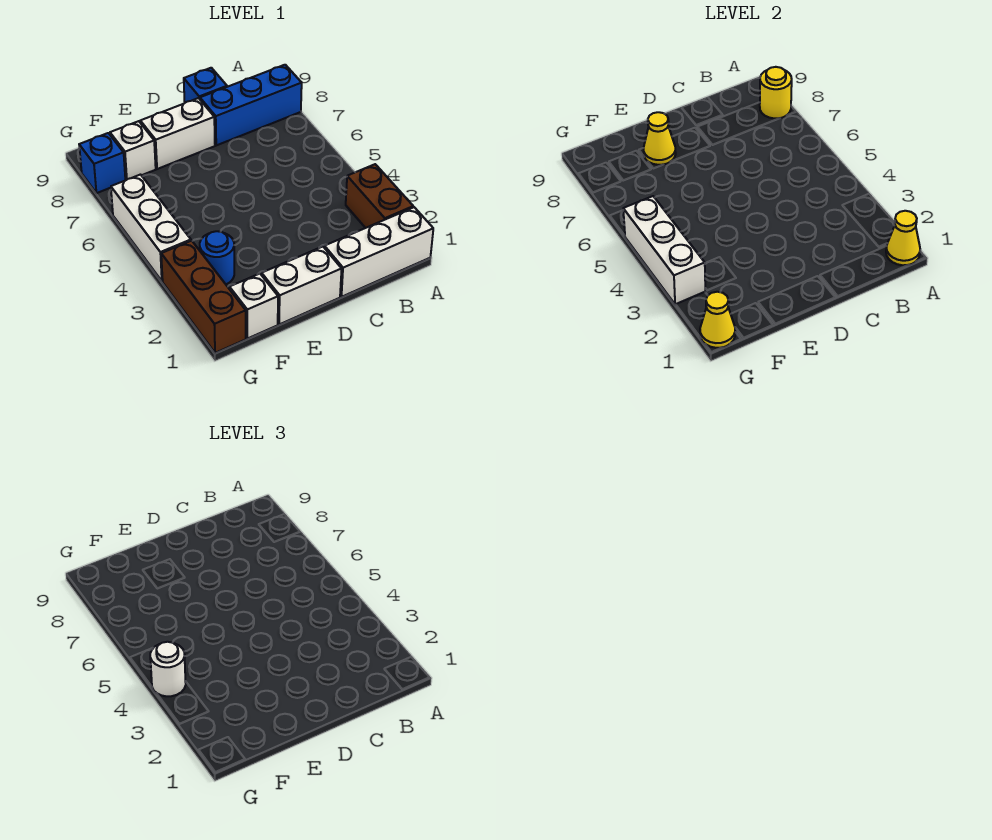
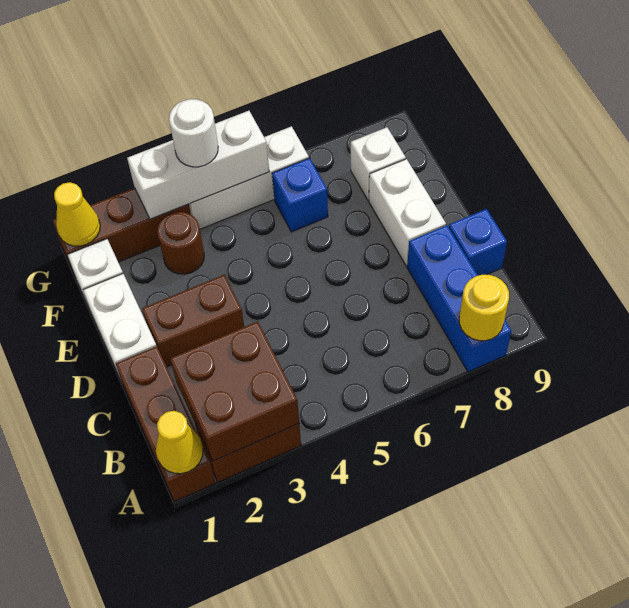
white brick A1:C1 level 1 -> brown brick A1:C1 level 1
none -> brown brick A2:B3 level 2
none -> brown brick D2:D3 level 1
yellow cone E8 level 2 -> none
blue round brick F3 level 1 -> brown round brick F3 level 1
blue brick G8 level 1 -> blue brick F6 level 1

